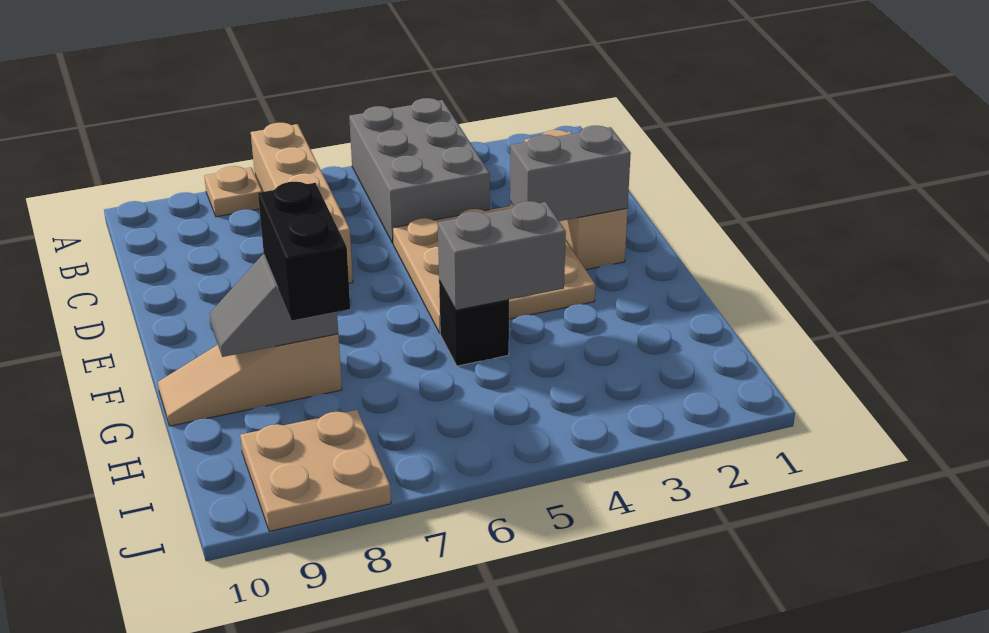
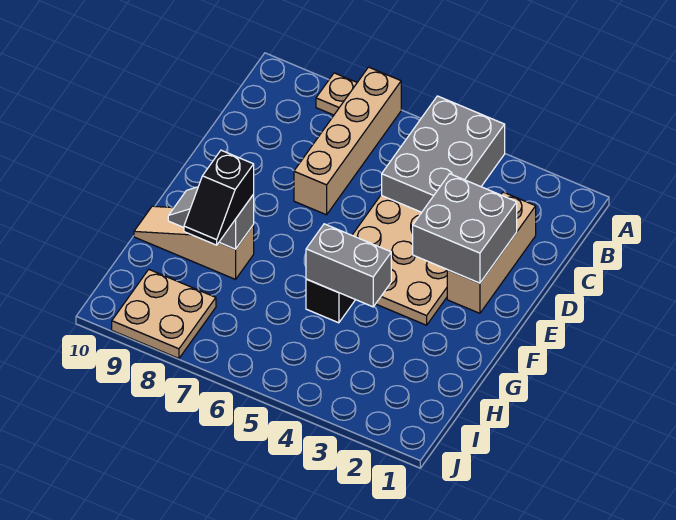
grey brick E2:E3 level 2 -> grey brick D2:E3 level 2
black brick G8:H8 level 3 -> black slope G8:H8 level 3 top G

